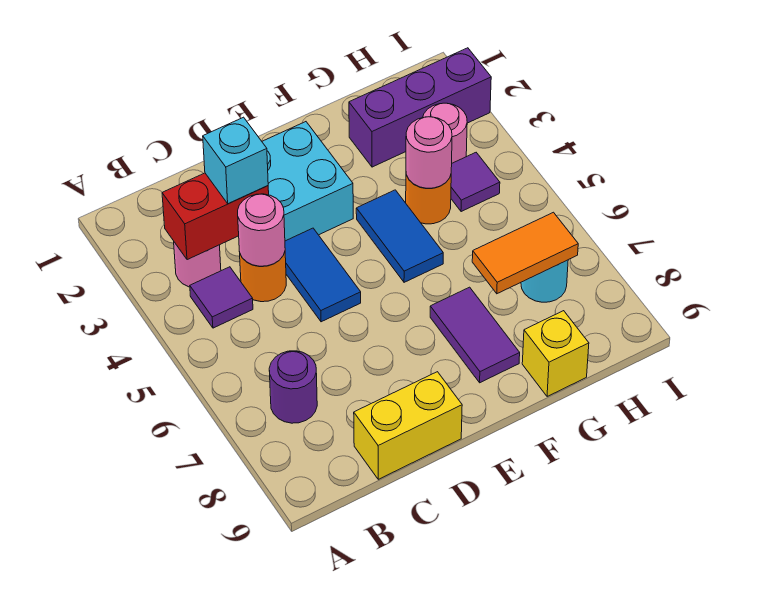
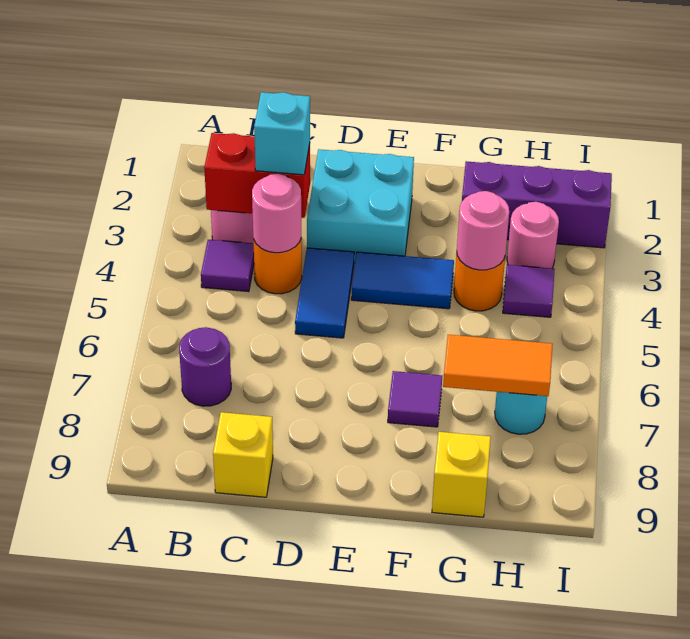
yellow brick C9:D9 level 1 -> yellow brick C9 level 1
blue tile F4:F5 level 1 -> blue tile E4:F4 level 1
purple tile F7:F8 level 1 -> purple tile F7 level 1

